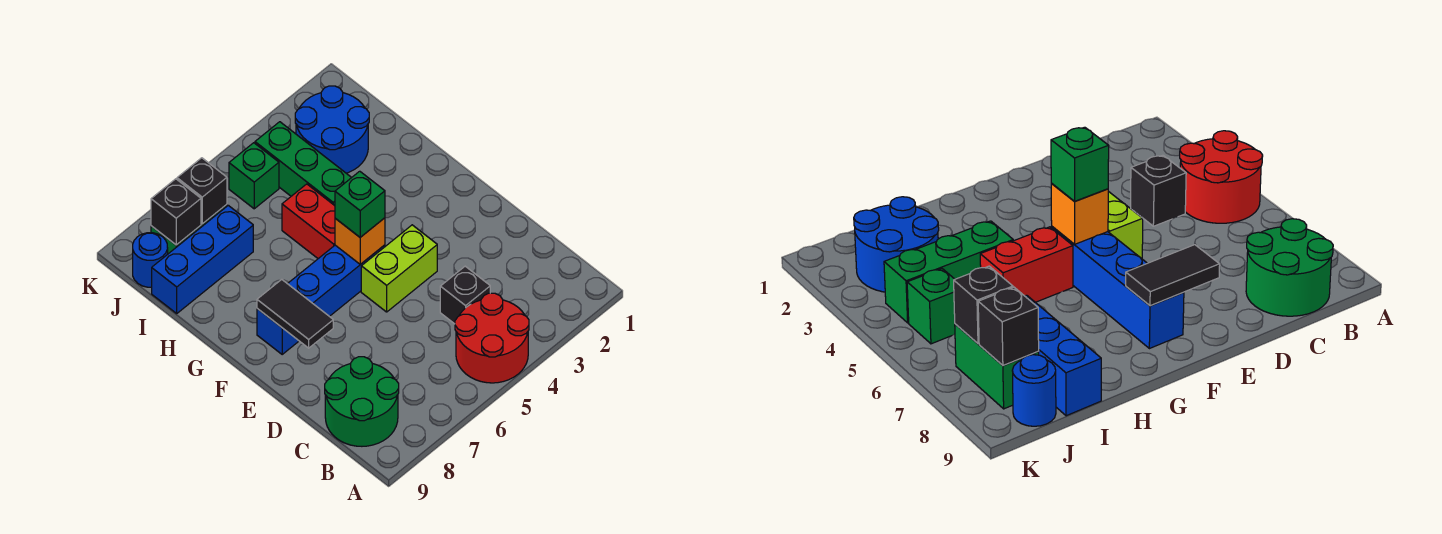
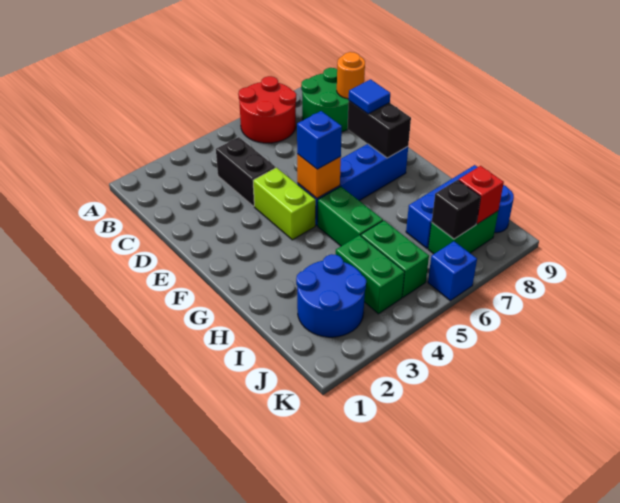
red round brick A4:B5 level 1 -> red round brick A6:B7 level 1
black brick C4 level 1 -> black brick C4:D4 level 1
none -> orange round brick C9 level 2
lime brick E4:E5 level 1 -> lime brick E4:F4 level 1
black tile E8:F8 level 2 -> black brick E8:F8 level 2
none -> blue tile E8 level 3
green brick F5 level 3 -> blue brick F5 level 3
red brick G5:H5 level 1 -> green brick G5:H5 level 1
green brick H4:J4 level 1 -> green brick I4:J4 level 1
green brick J5 level 1 -> green brick I5:J5 level 1
black brick J8 level 2 -> red brick J8 level 2
none -> blue brick K6 level 1

